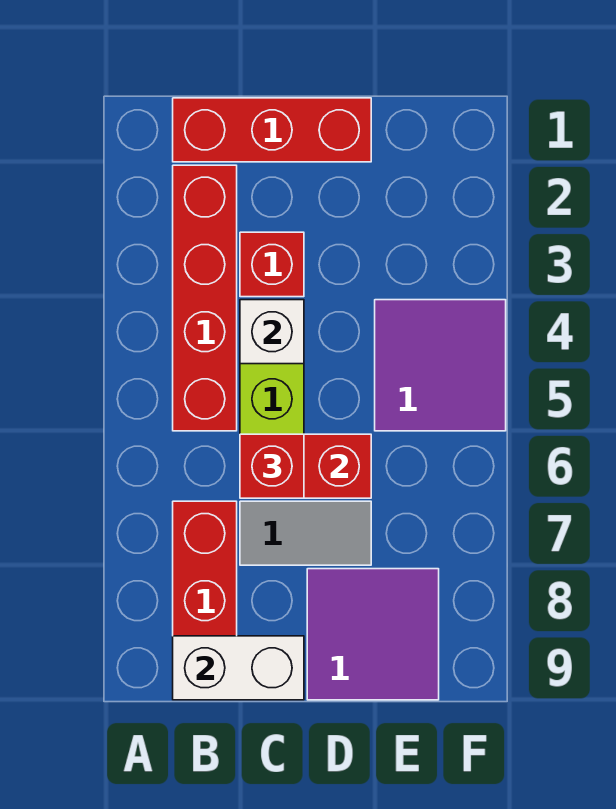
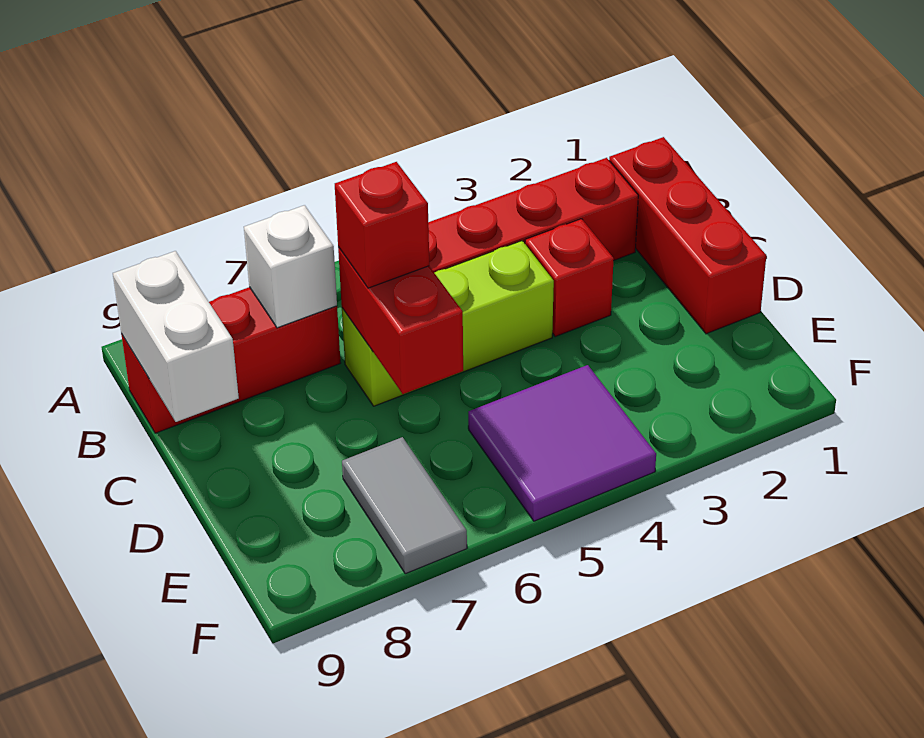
white brick C4 level 2 -> white brick B7 level 2
grey tile C7:D7 level 1 -> grey tile E7:F7 level 1
purple tile D8:E9 level 1 -> none

